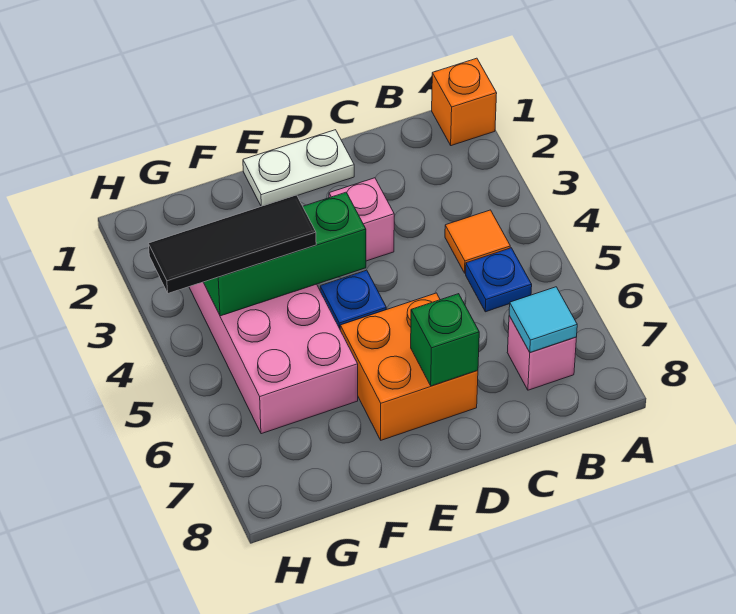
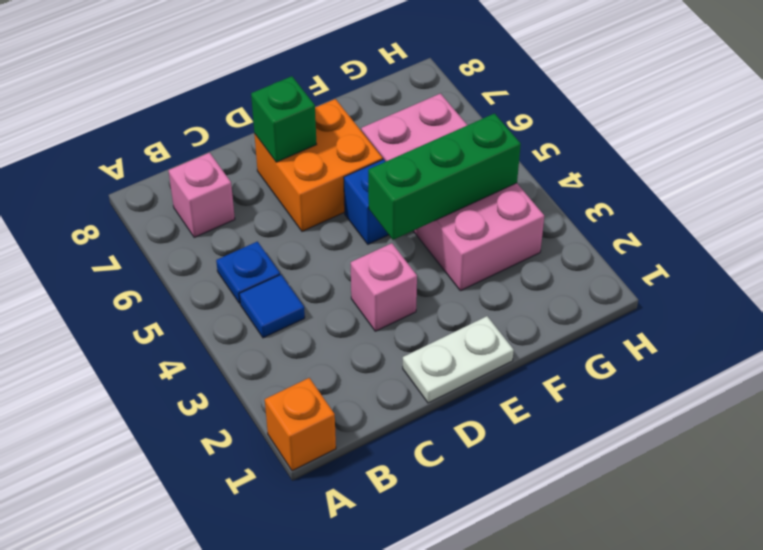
orange tile B4 level 1 -> blue tile B4 level 1
cyan tile B7 level 2 -> none
black tile F4:H4 level 3 -> none

